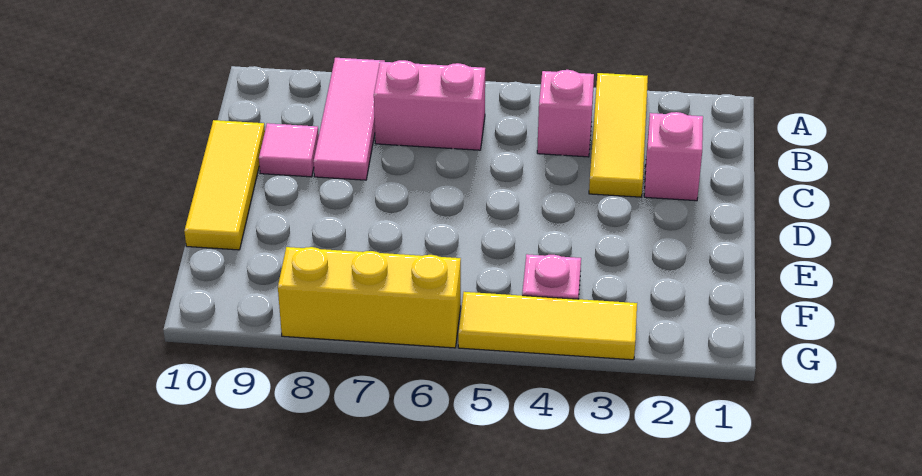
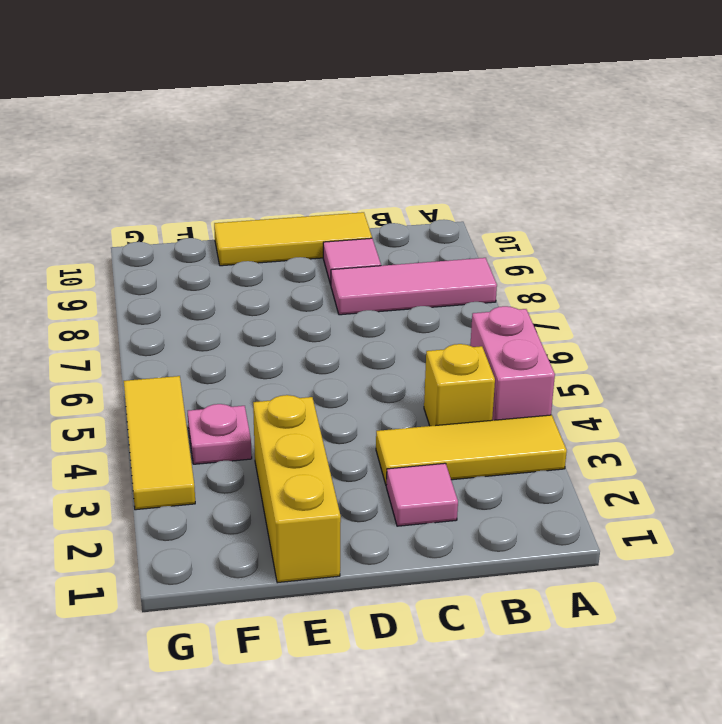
pink brick B4 level 1 -> yellow brick B4 level 1
pink brick B6:B7 level 1 -> pink brick A4:A5 level 1
pink brick C2 level 1 -> pink tile C2 level 1
yellow brick G6:G8 level 1 -> yellow brick E1:E3 level 1

